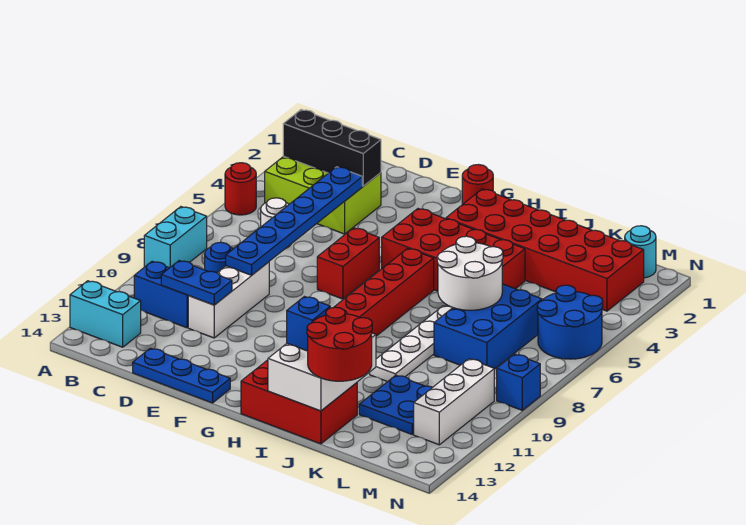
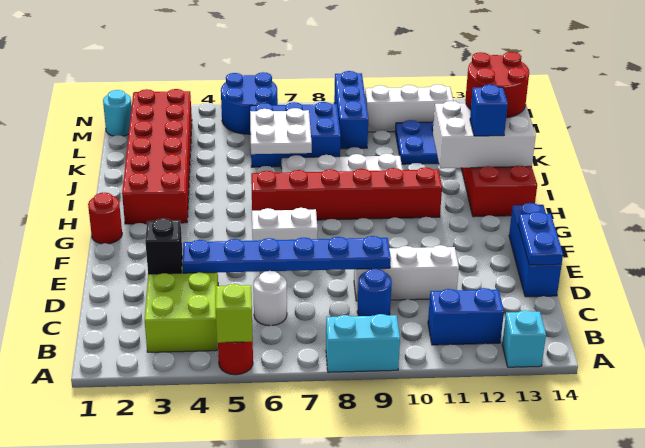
none -> lime brick A5 level 2
cyan brick A13:B13 level 1 -> cyan brick A13 level 1
black brick B3:D3 level 2 -> black brick D3 level 2
blue brick B11:C11 level 1 -> blue brick B11:B12 level 1
blue plate C11:D11 level 2 -> blue plate D14:E14 level 2
blue plate D14:F14 level 1 -> blue brick D14:F14 level 1
red brick F6:F7 level 1 -> white brick F6:F7 level 1
red brick G4:J5 level 1 -> none
white round brick J6:K7 level 2 -> white plate J6:K7 level 2
blue brick N9 level 1 -> blue brick L9:N9 level 1

